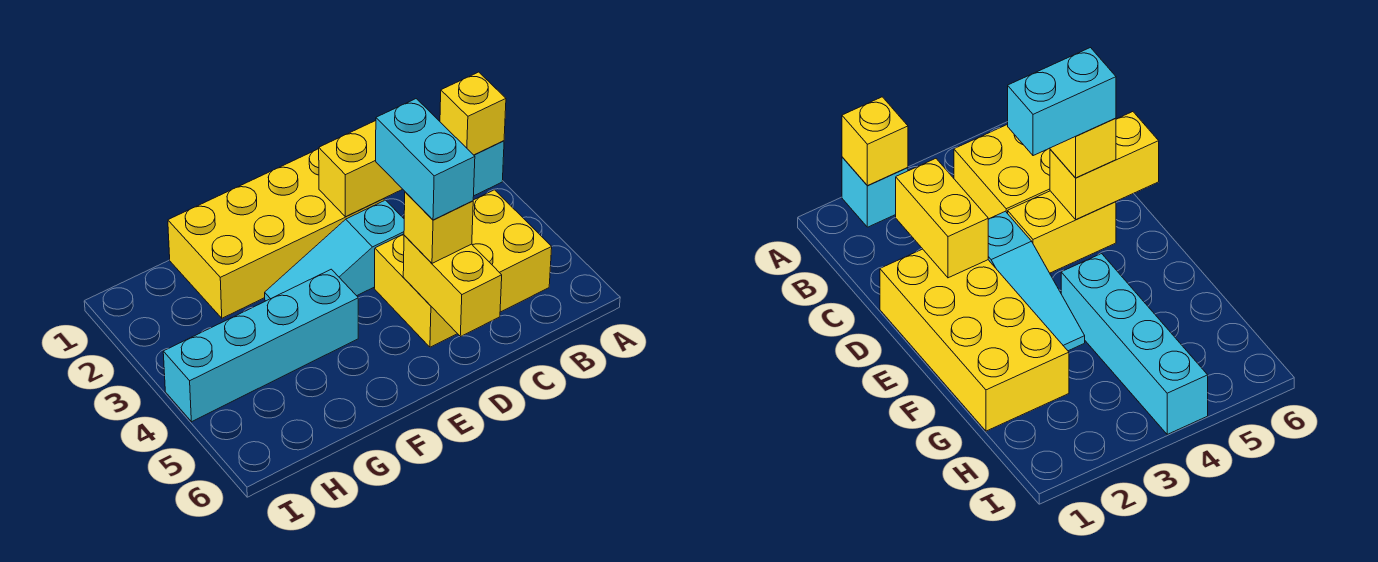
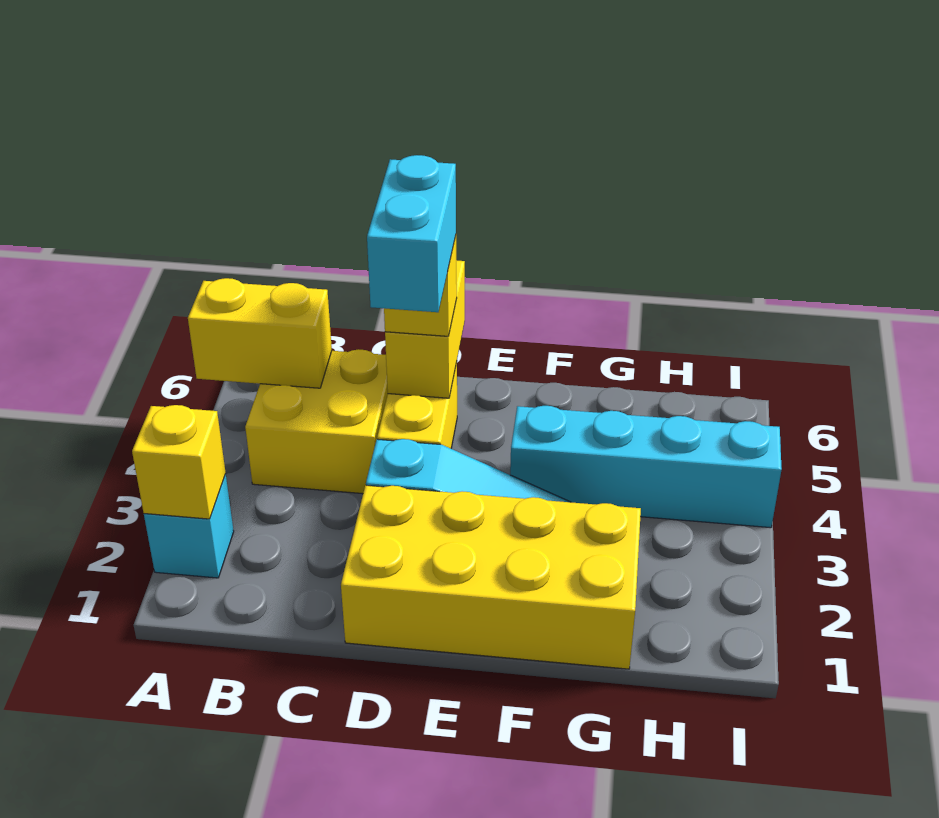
yellow brick C2:D2 level 2 -> yellow brick A5:B5 level 2

